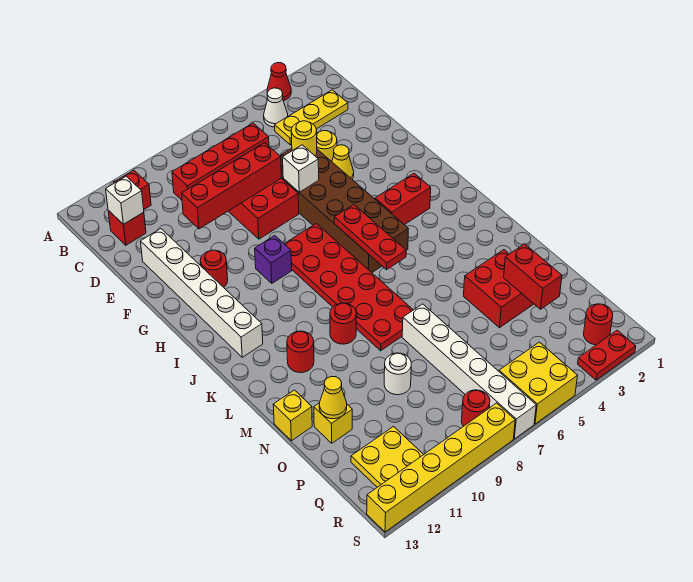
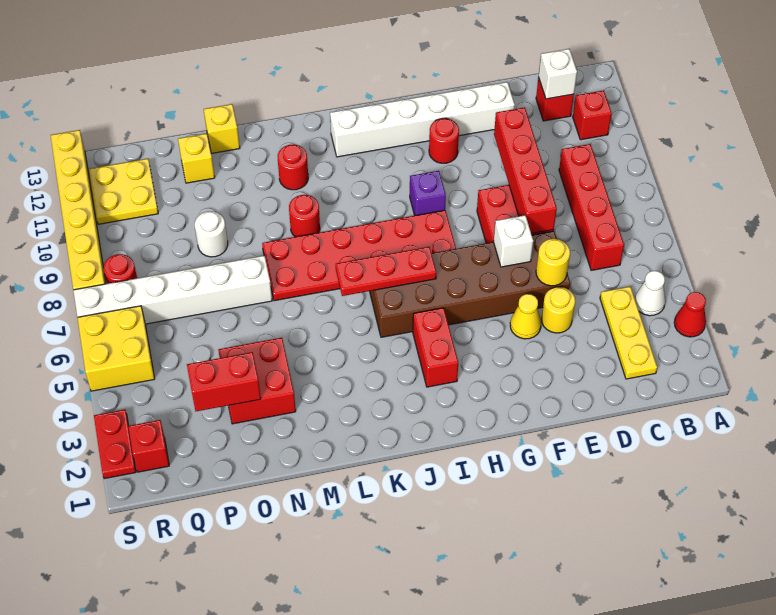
yellow cone O12 level 2 -> none
red round brick R2 level 1 -> red brick R2 level 1

